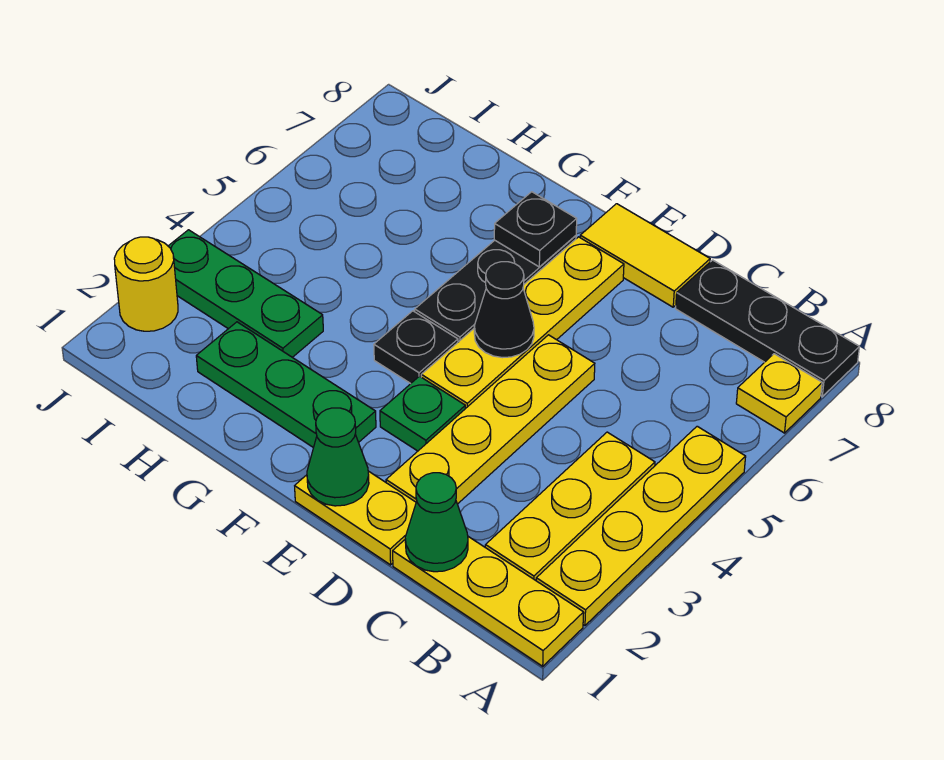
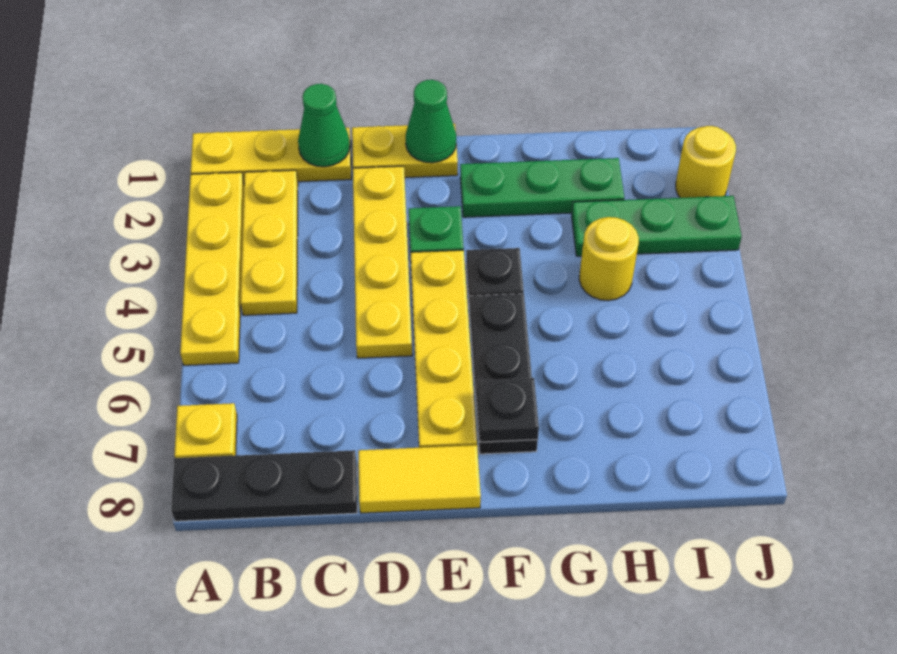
black cone E5 level 2 -> none
none -> yellow round brick H4 level 1

